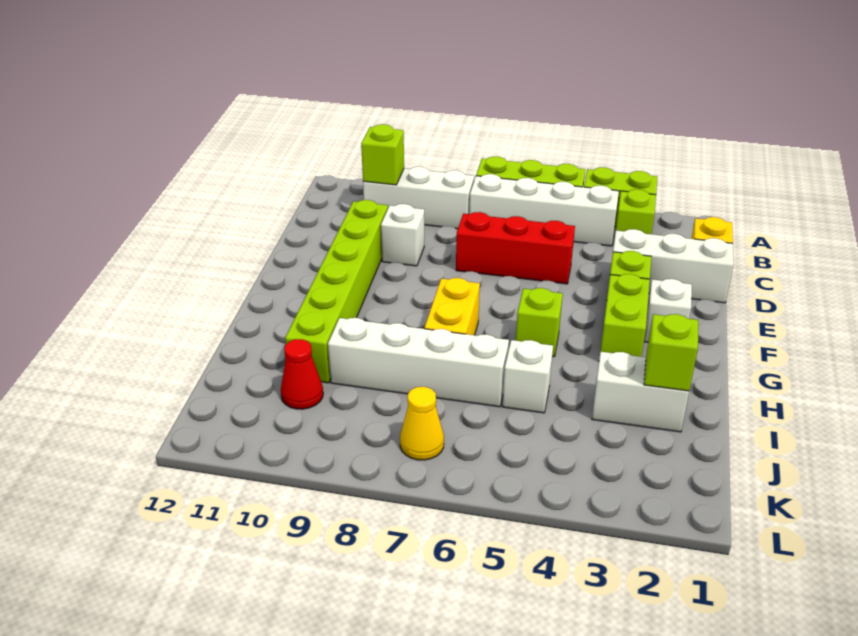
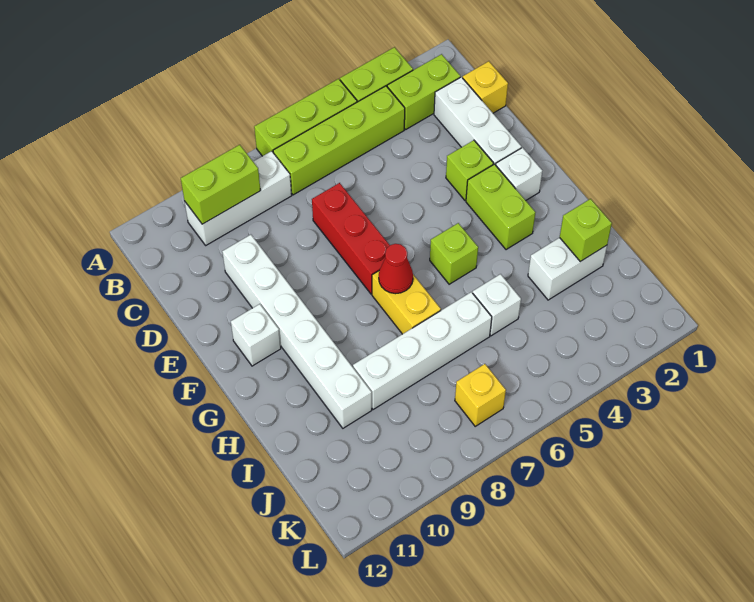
lime brick B3 level 1 -> lime brick B2:B3 level 1
white brick B4:B7 level 1 -> lime brick B4:B7 level 1
lime brick B10 level 2 -> lime brick B9:B10 level 2
white brick D1:D3 level 1 -> white brick C2:E2 level 1
red brick D5:D7 level 1 -> red brick D7:F7 level 1
white brick D9 level 1 -> white brick F11 level 1
lime brick D10:I10 level 1 -> white brick D10:I10 level 1
red cone J10 level 1 -> red cone G7 level 2
yellow cone K7 level 1 -> yellow brick K7 level 1

